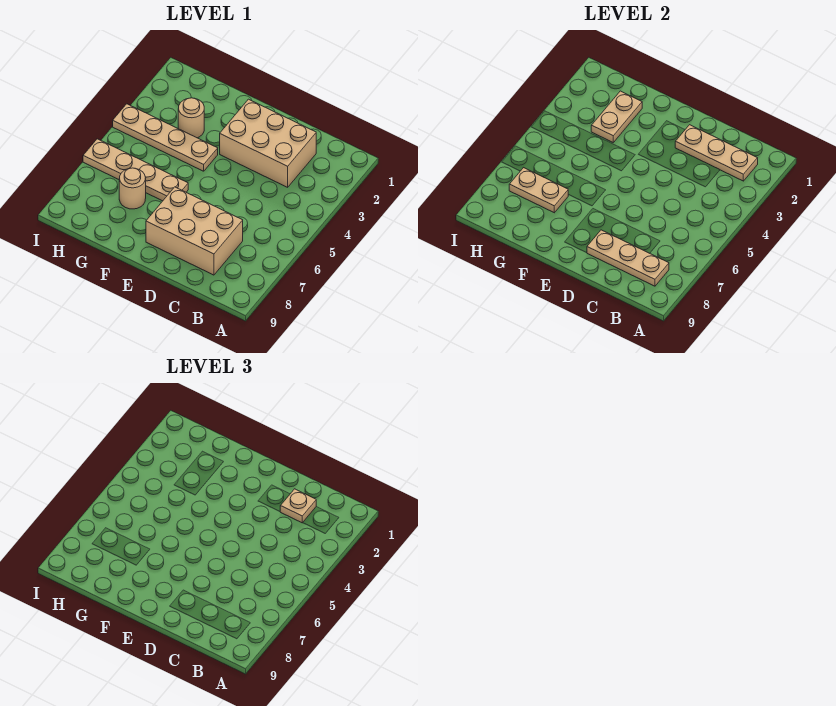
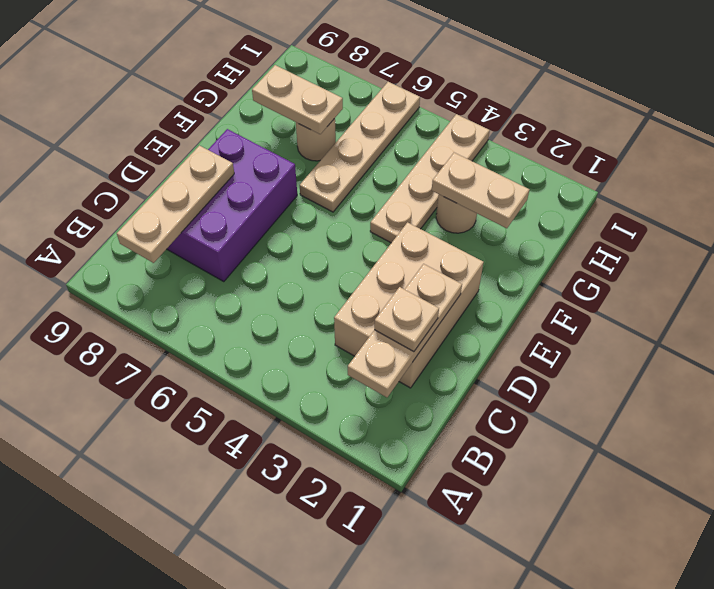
tan brick C7:E8 level 1 -> purple brick C7:E8 level 1
tan plate G7:H7 level 2 -> tan plate G7:G8 level 2

